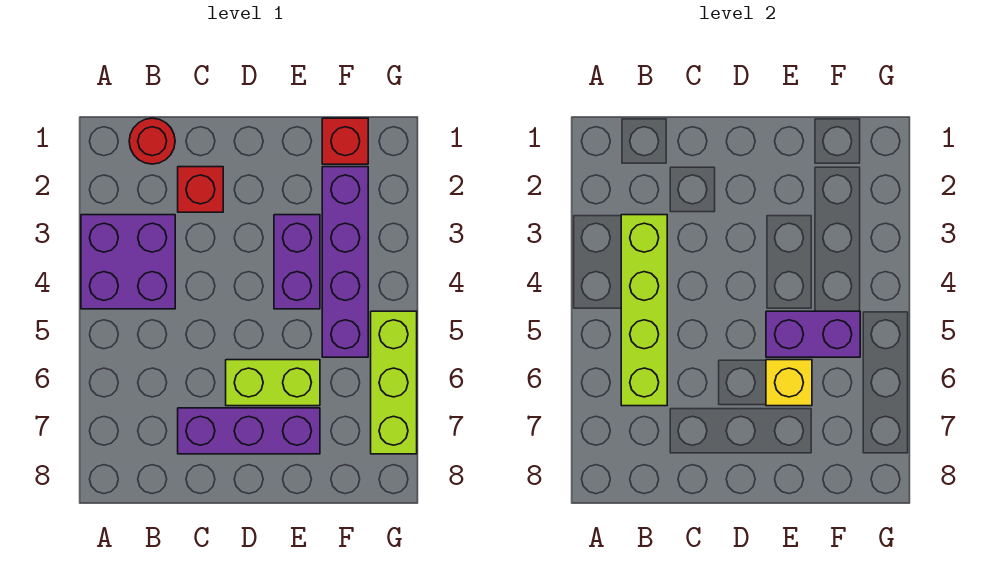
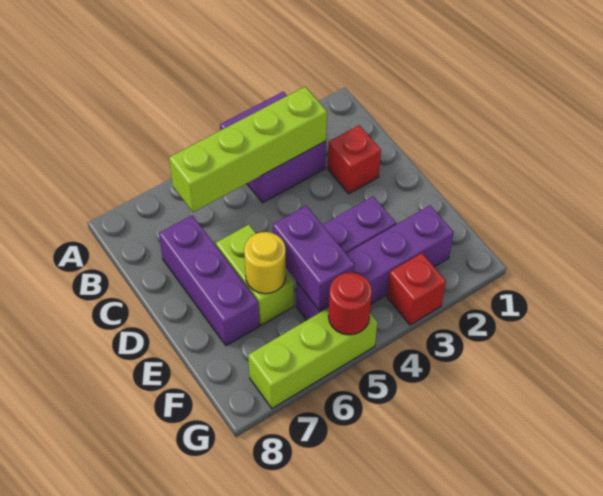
red round brick B1 level 1 -> red round brick G5 level 2
yellow brick E6 level 2 -> yellow round brick E6 level 2
red brick F1 level 1 -> red brick G3 level 1

